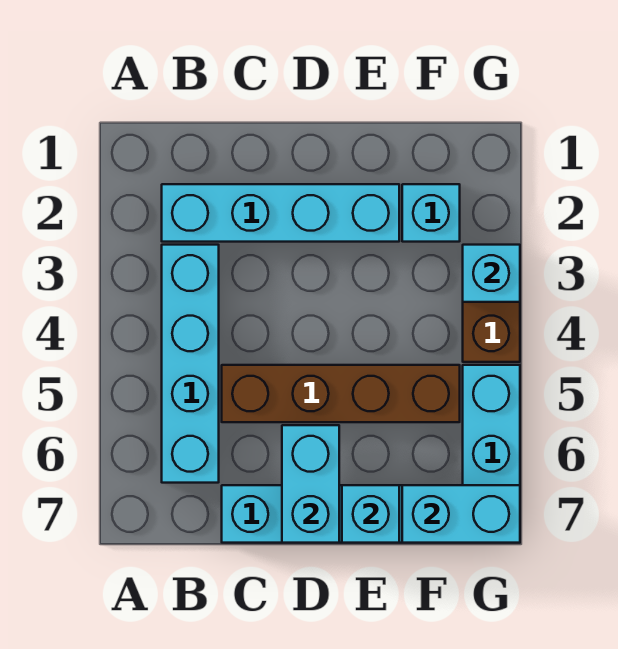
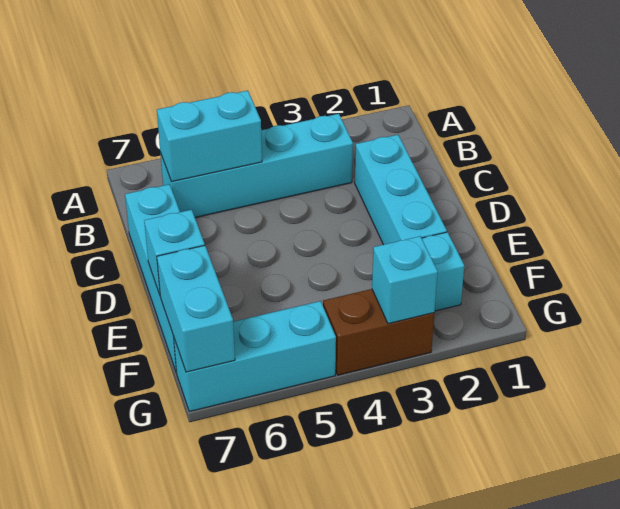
cyan brick B2:E2 level 1 -> cyan brick C2:E2 level 1
brown brick C5:F5 level 1 -> none
cyan brick D6:D7 level 2 -> cyan brick B5:B6 level 2

